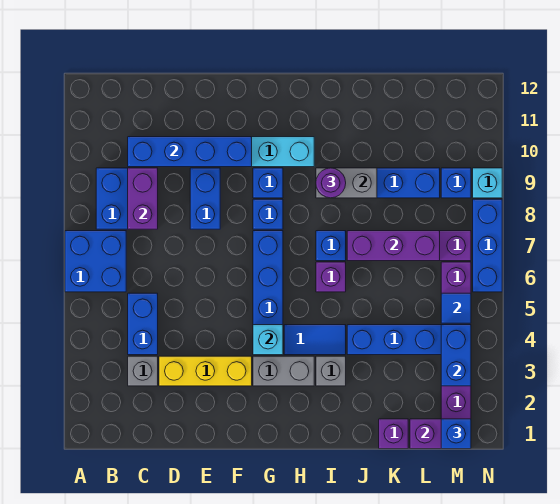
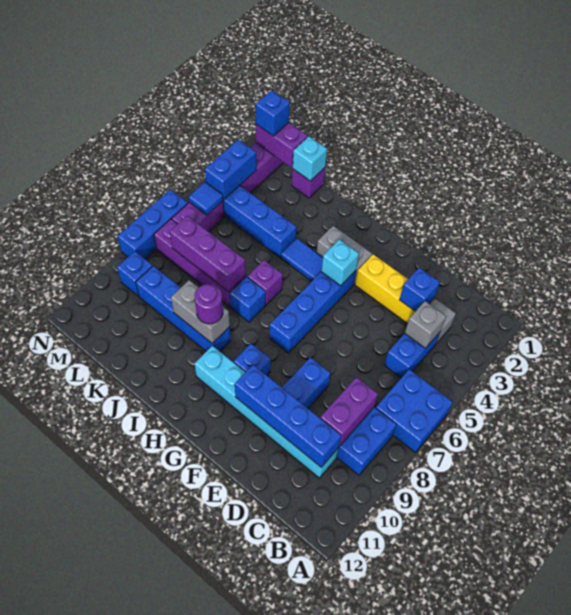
blue brick G8 level 1 -> blue brick D3 level 2
grey brick I3 level 1 -> grey brick C4 level 2
cyan brick N9 level 1 -> cyan brick K1 level 2

